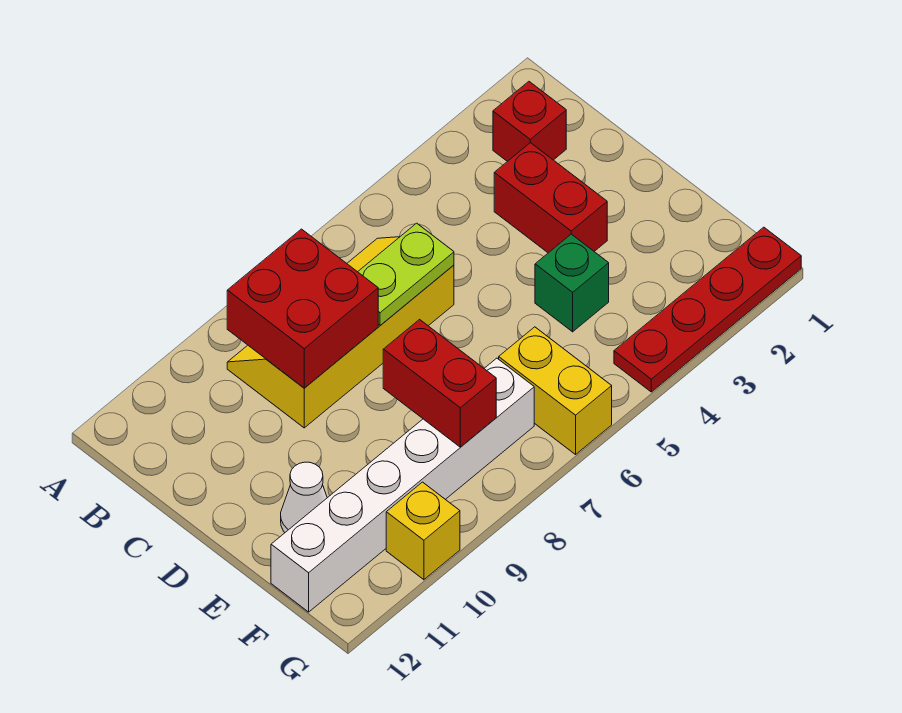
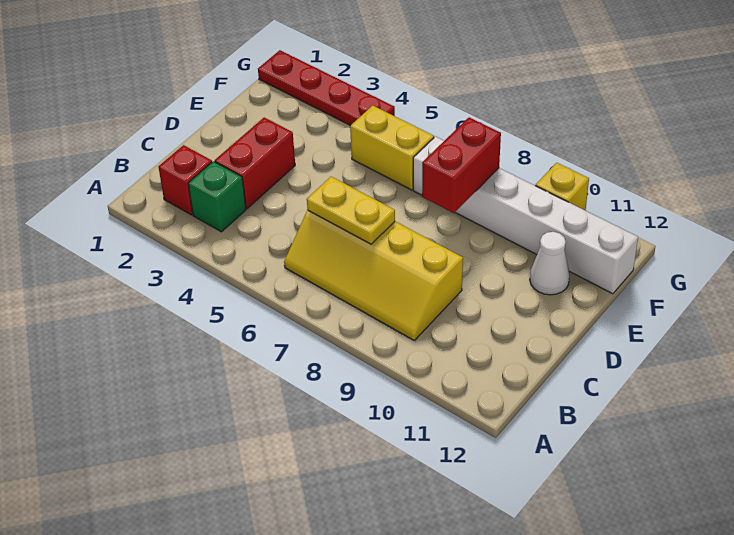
red brick B8:C9 level 2 -> none
lime plate C6:C7 level 2 -> yellow plate C6:C7 level 2
green brick E4 level 1 -> green brick B3 level 1
yellow brick F6:G6 level 1 -> yellow brick F5:F6 level 1

